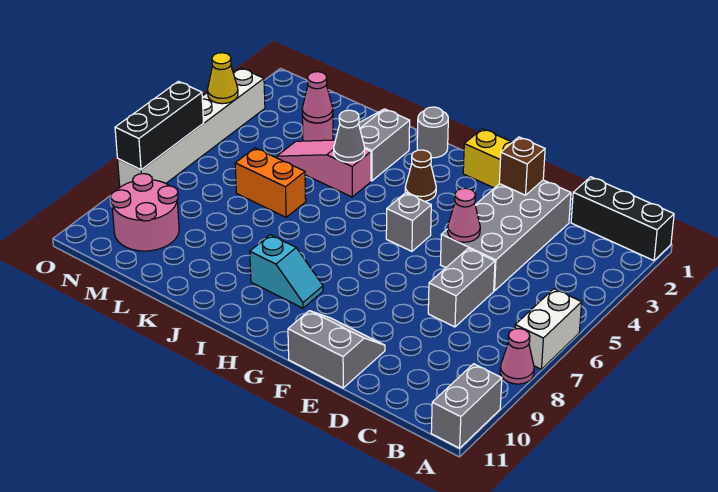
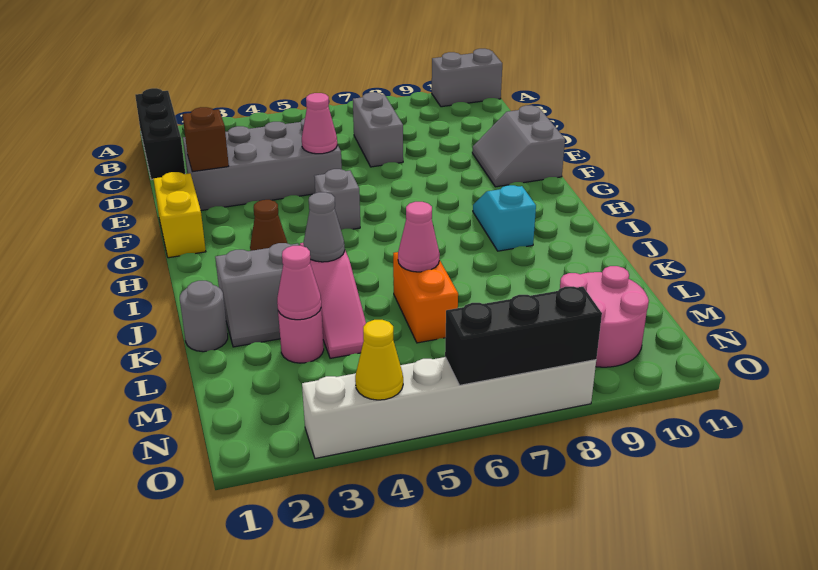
white brick A6:A7 level 1 -> none
pink cone A8 level 1 -> pink cone K6 level 2
grey brick D6:D7 level 1 -> grey brick C7:D7 level 1
grey round brick I1 level 1 -> grey round brick K1 level 1

